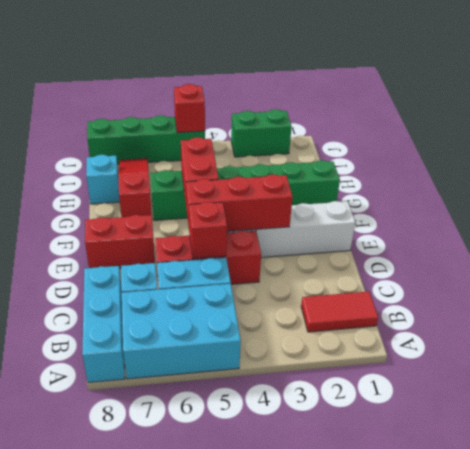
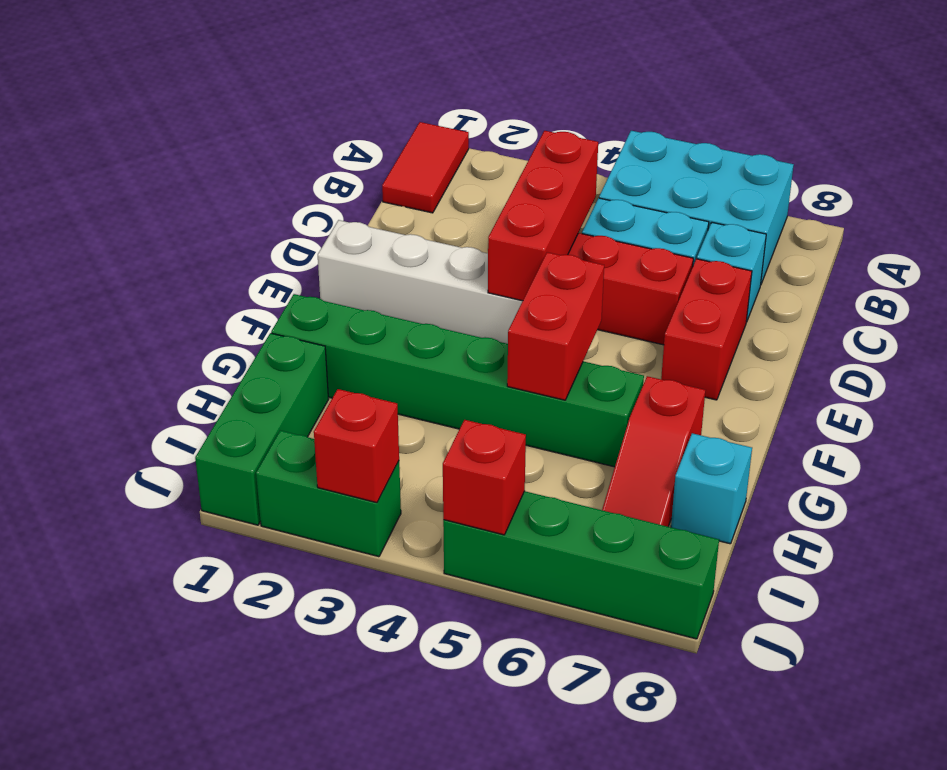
cyan brick A8:C8 level 1 -> none
red tile B1:B2 level 1 -> red tile A1:B1 level 1
red brick D5 level 2 -> red brick J3 level 2
red brick E3:E5 level 2 -> red brick C4:E4 level 2
red brick E7:E8 level 1 -> red brick D7:E7 level 1
none -> green brick H1:J1 level 1

